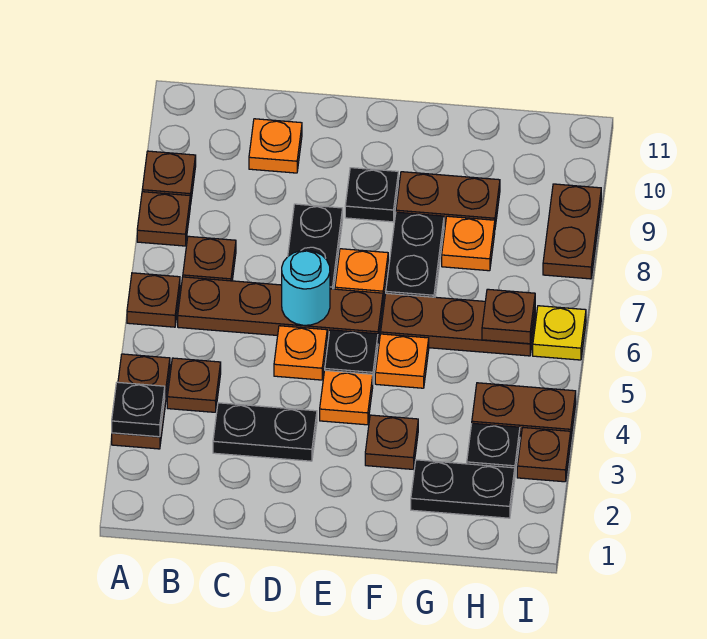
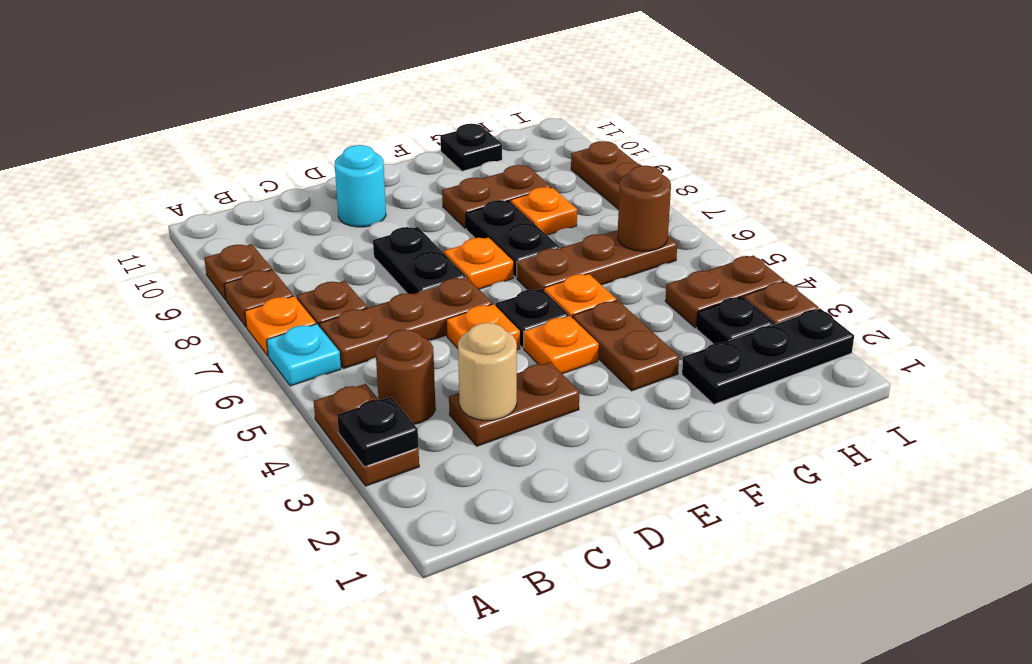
brown plate A6 level 1 -> cyan plate A6 level 1
brown plate B4 level 1 -> brown round brick B4 level 1
brown plate B6:E6 level 1 -> brown plate B6:D6 level 1
black plate C3:D3 level 1 -> brown plate C3:D3 level 1
none -> tan round brick C3 level 2
orange plate C10 level 1 -> orange plate A7 level 1
cyan round brick D6 level 2 -> cyan round brick D10 level 1
black plate E9 level 1 -> black plate G11 level 1
brown plate F3 level 1 -> brown plate F3:F4 level 1
black plate G2:H2 level 1 -> black plate G2:I2 level 1
brown plate H6 level 2 -> brown round brick H6 level 2
yellow plate I6 level 1 -> none

